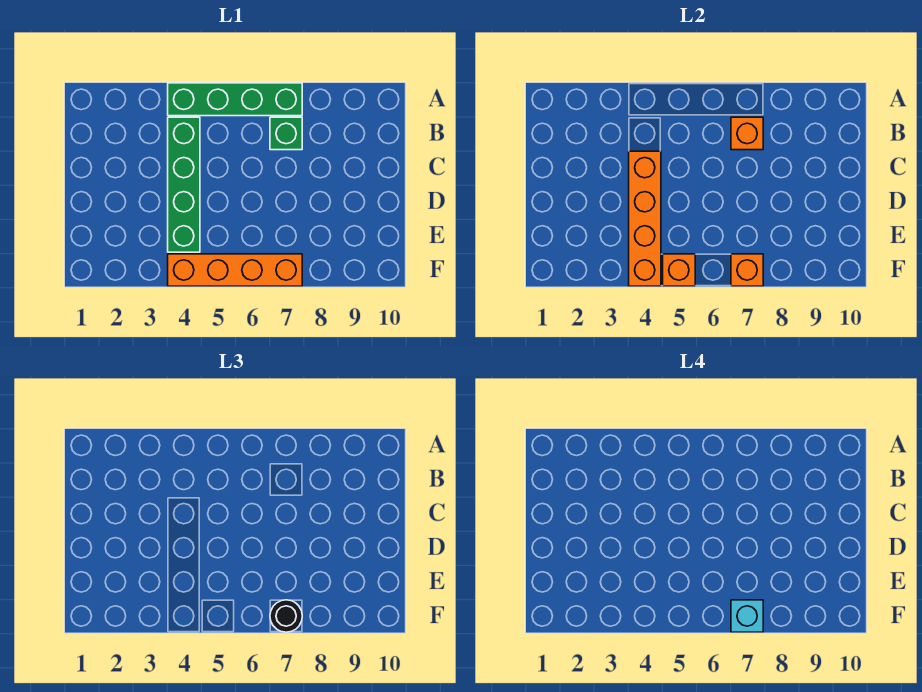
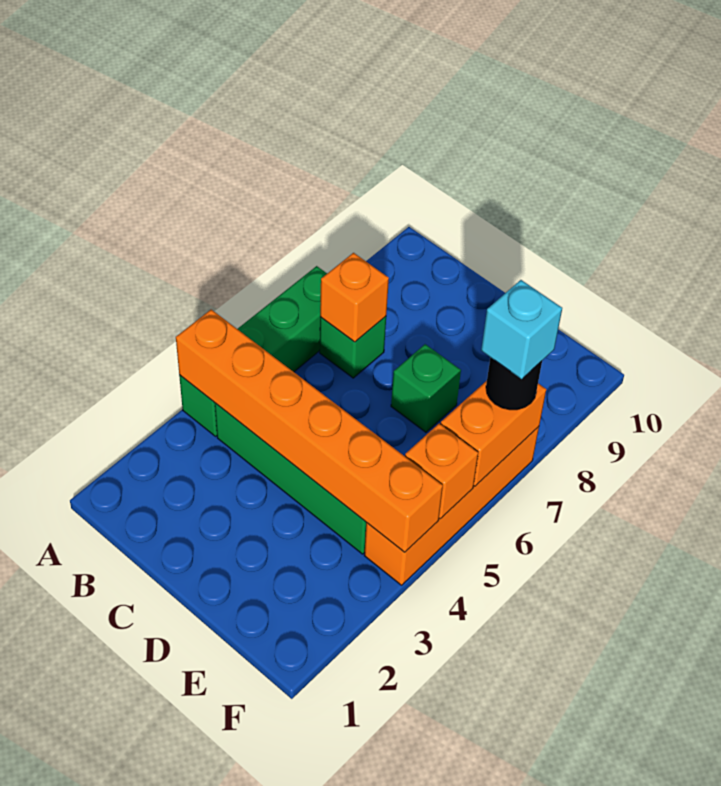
orange brick C4:F4 level 2 -> orange brick A4:F4 level 2
none -> green brick D7 level 1
orange brick F7 level 2 -> orange brick F6:F7 level 2

